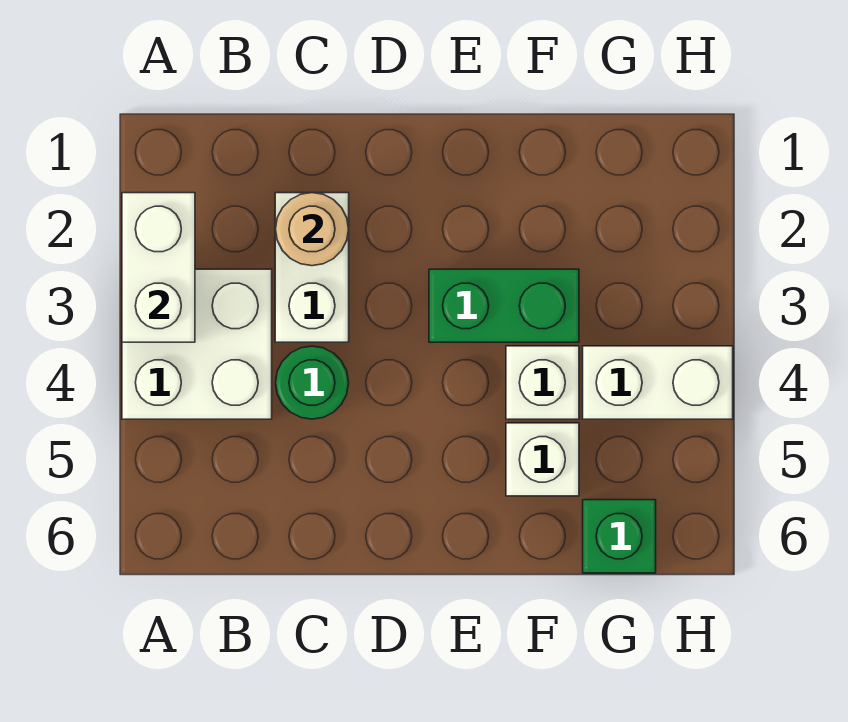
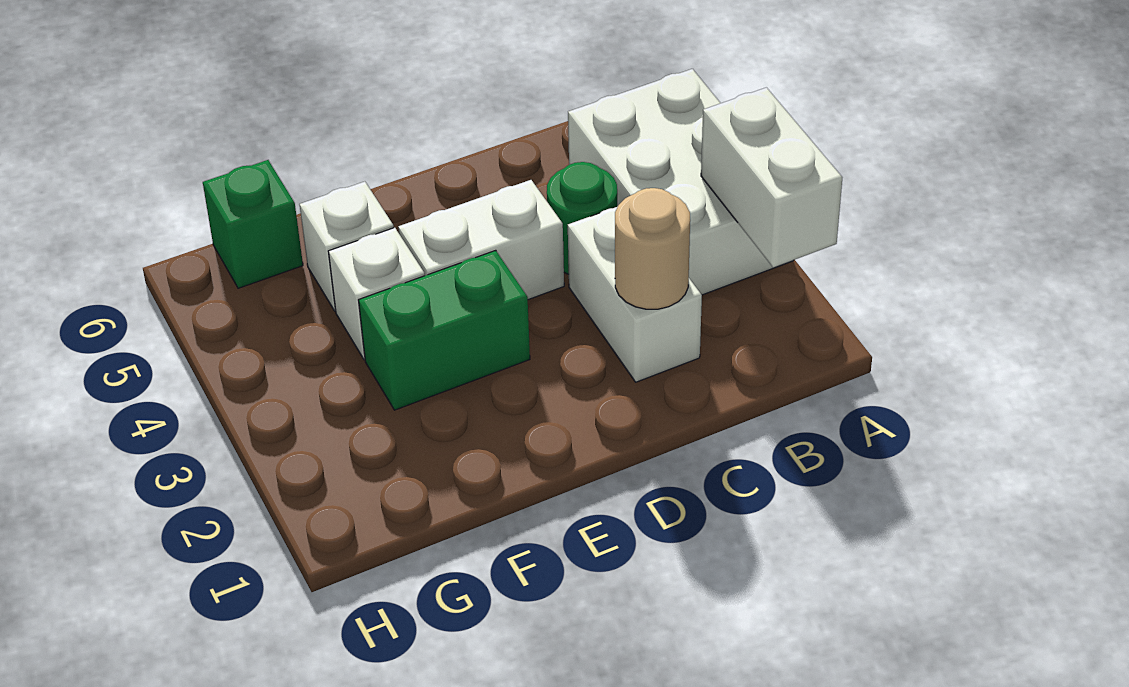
white brick A3:B4 level 1 -> white brick A3:B5 level 1
white brick G4:H4 level 1 -> white brick D4:E4 level 1

